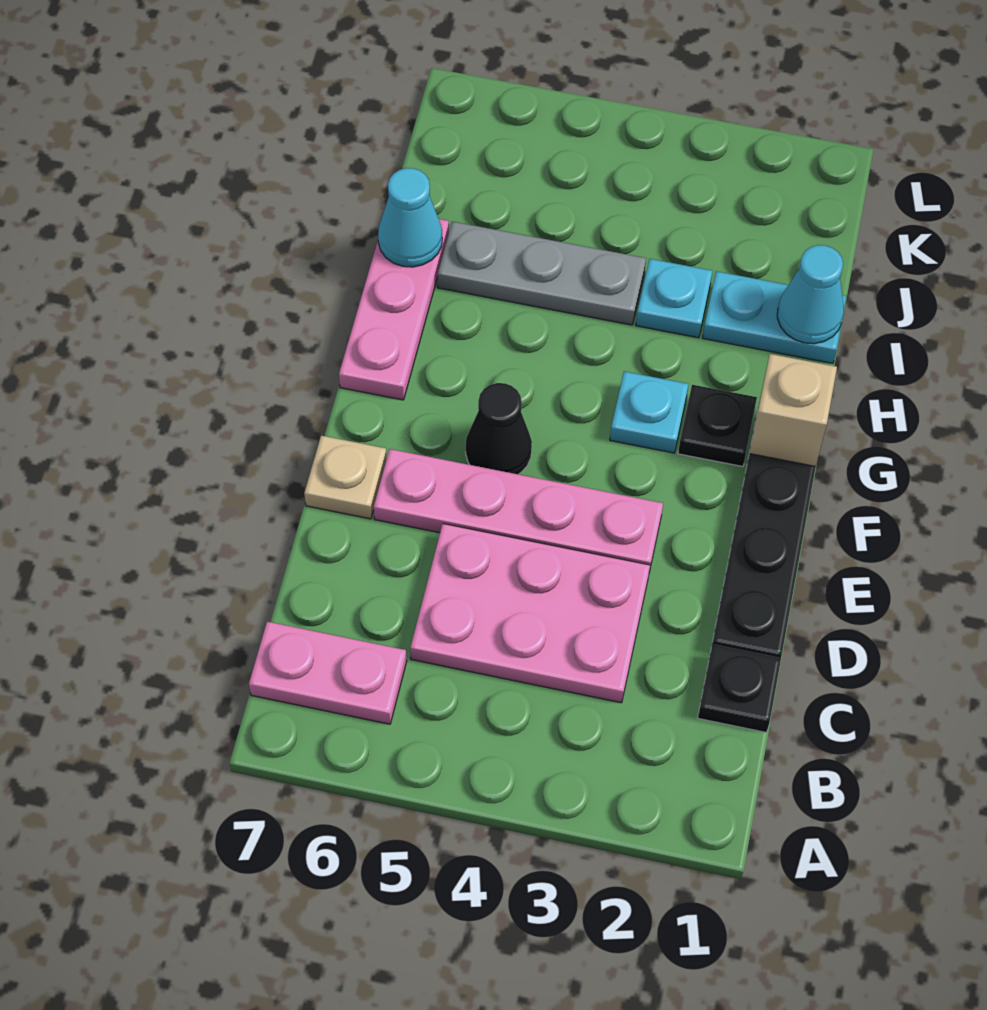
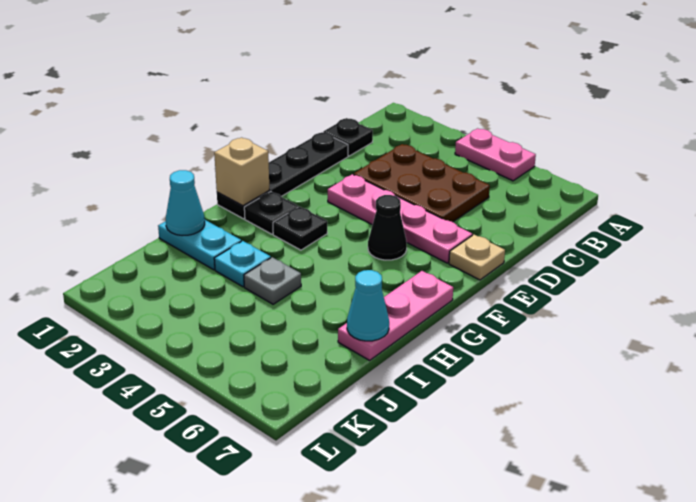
pink plate B6:B7 level 1 -> pink plate A4:A5 level 1
pink plate C3:D5 level 1 -> brown plate C3:D5 level 1
cyan plate G3 level 1 -> black plate G3 level 1
grey plate I4:I6 level 1 -> grey plate I4 level 1

